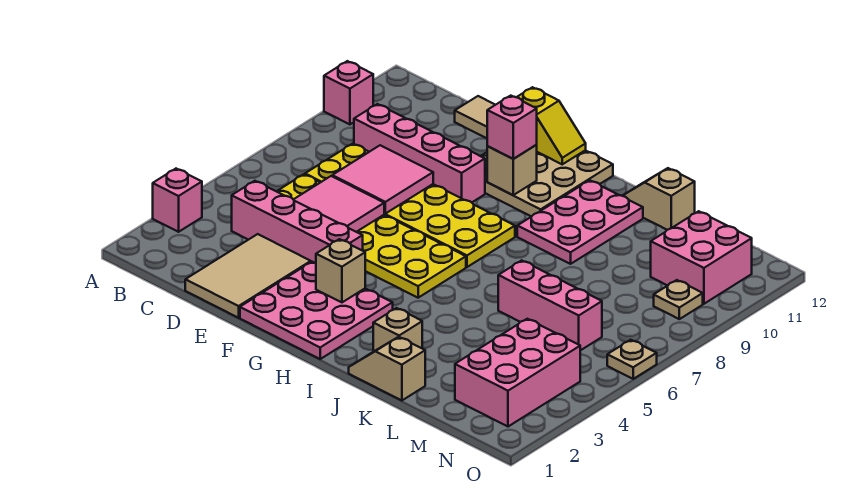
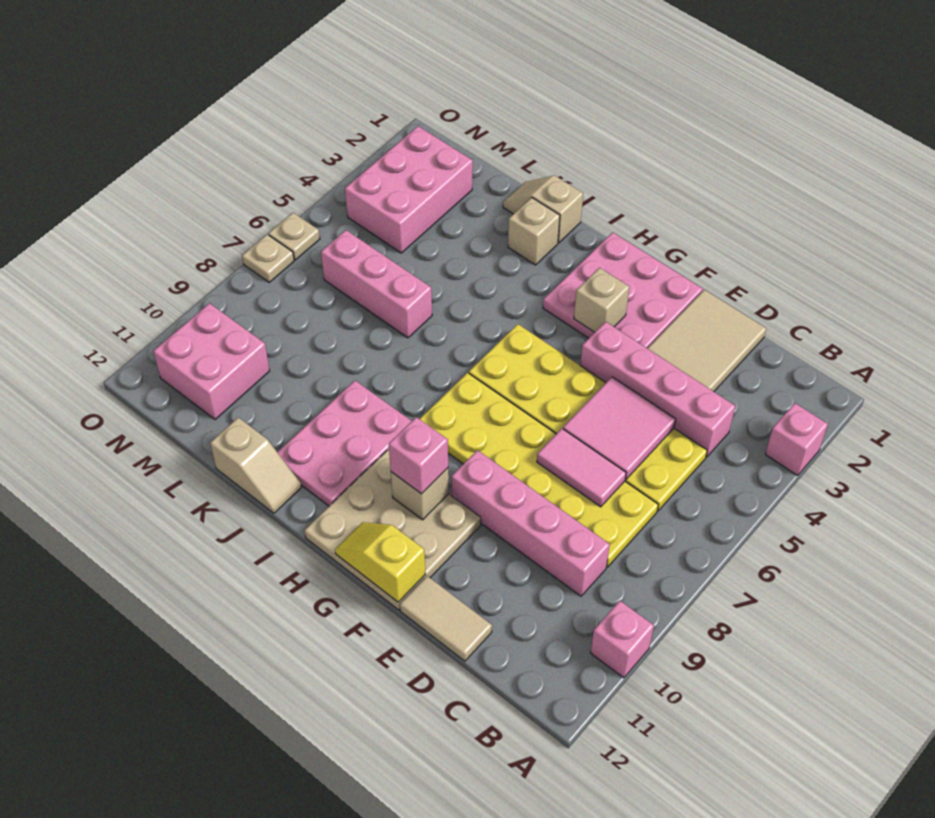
pink tile D7:E8 level 2 -> pink tile D7:E7 level 2
tan slope J1:K1 level 1 top K -> tan slope J1:K1 level 1 top J
tan plate N9 level 1 -> tan plate O7 level 1

